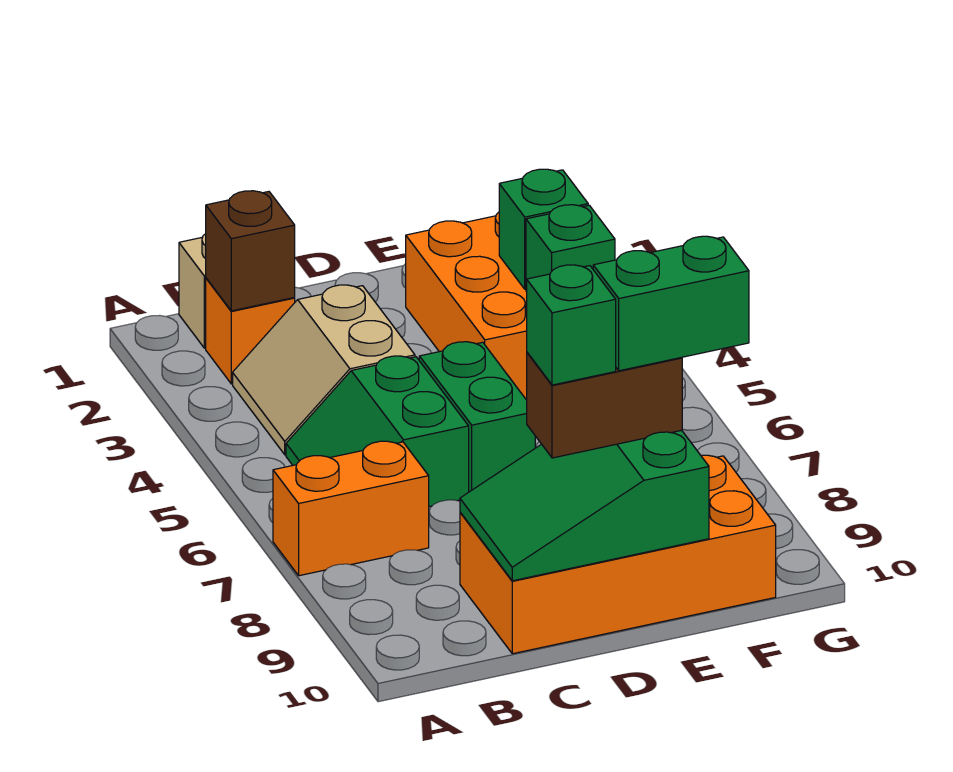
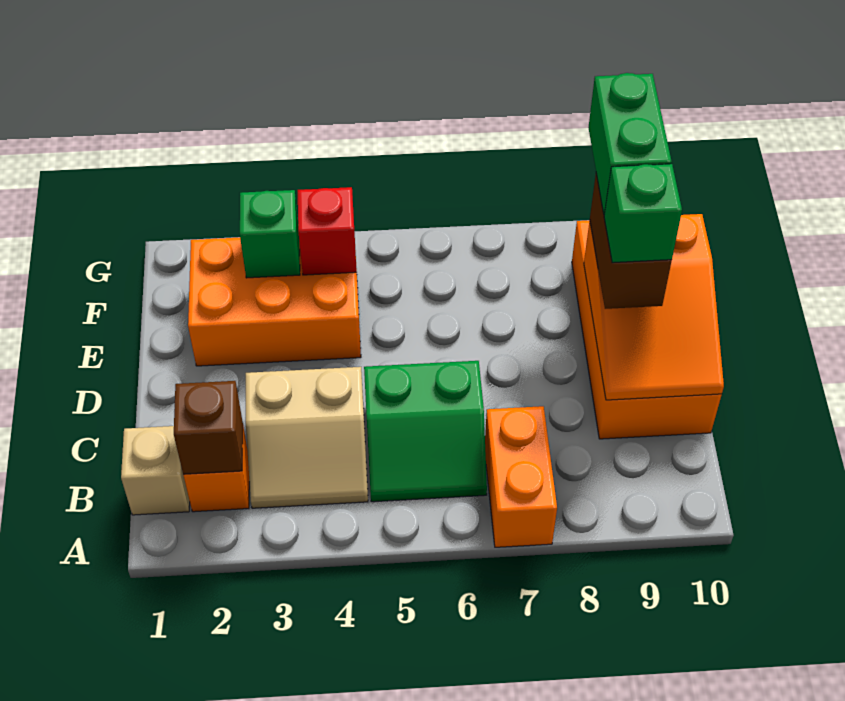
green slope C9:E10 level 2 top E -> orange slope C9:E10 level 2 top E
green brick D5:D6 level 1 -> none
green brick F4 level 2 -> red brick F4 level 2

